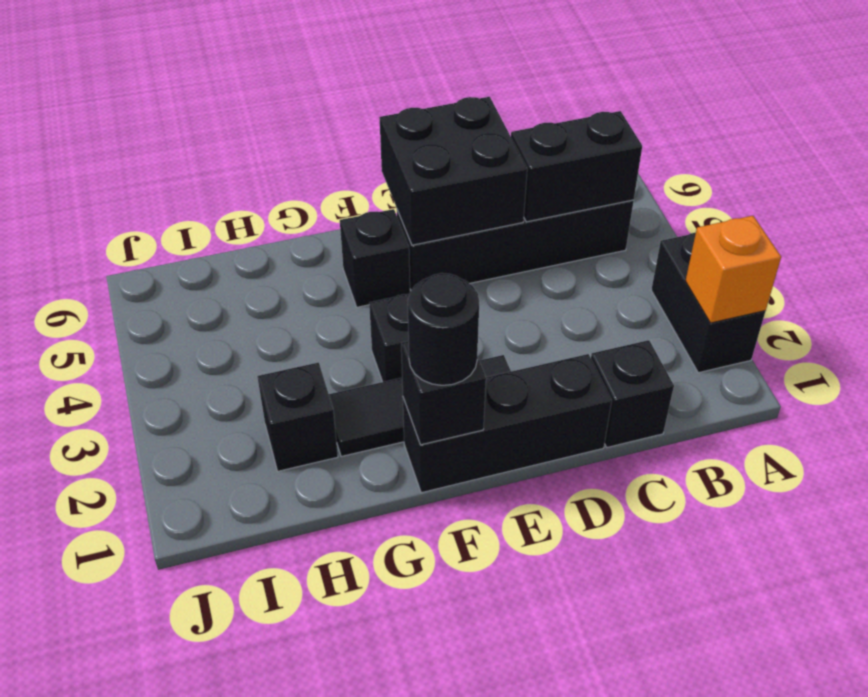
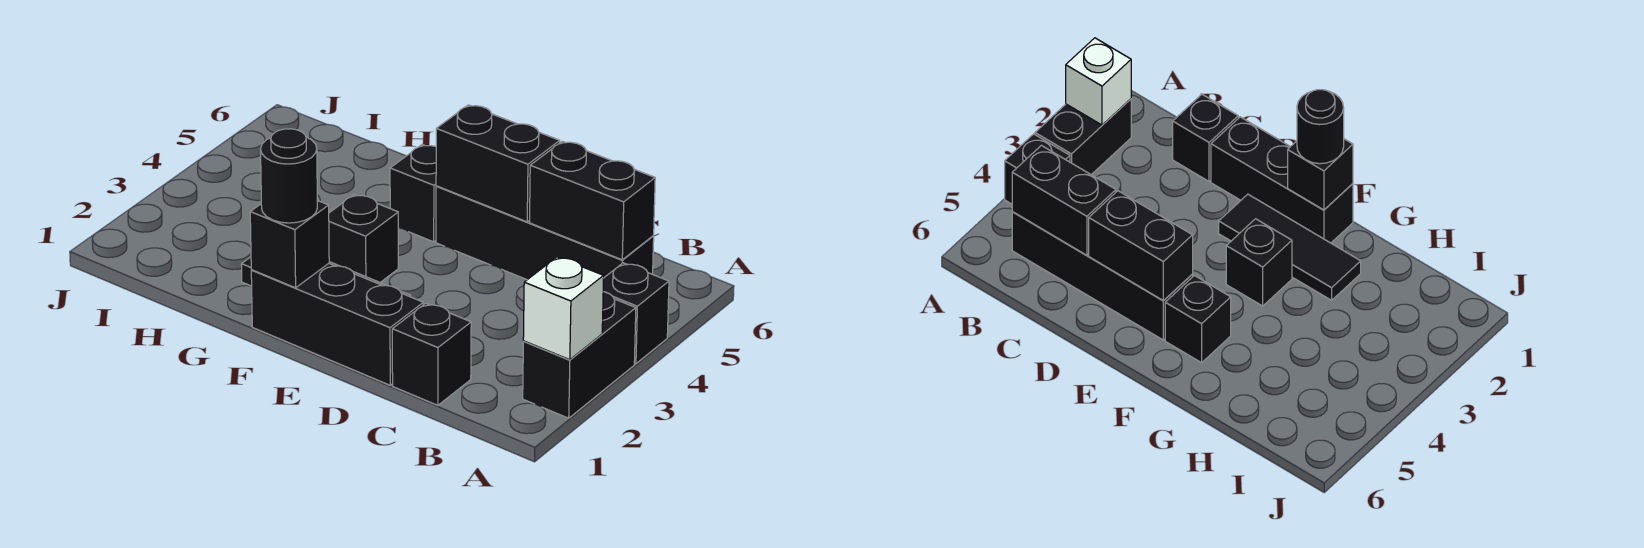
orange brick A2 level 2 -> white brick A2 level 2
black brick D5:E6 level 2 -> black brick D5:E5 level 2
black brick H2 level 1 -> black brick A4 level 1

